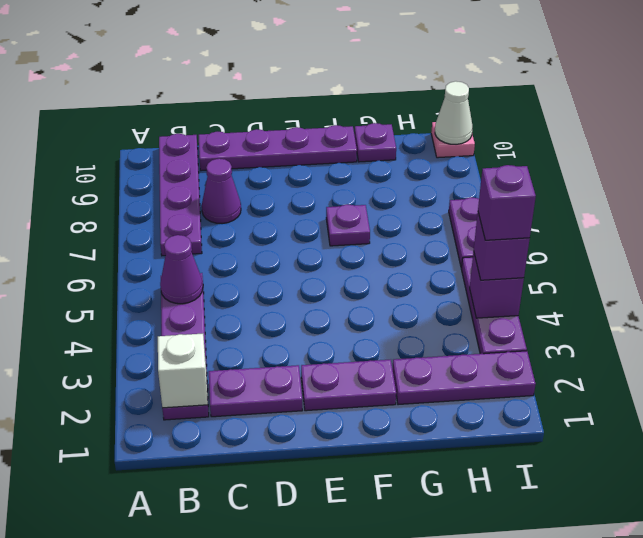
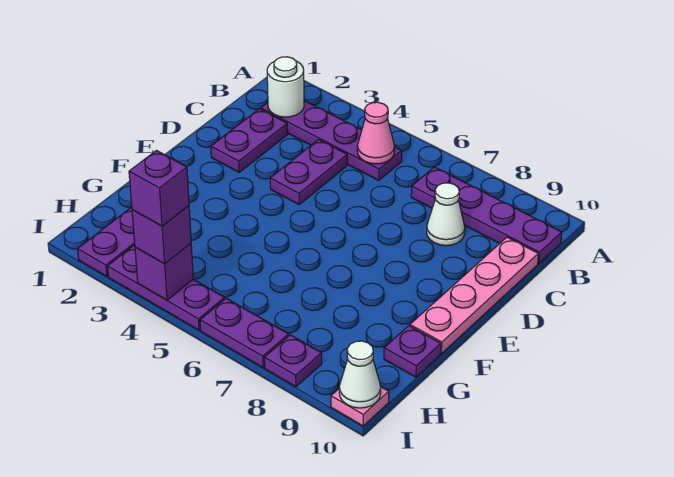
white brick B2 level 2 -> white round brick B2 level 2
purple cone B5 level 2 -> pink cone B5 level 2
purple cone C8 level 1 -> white cone C8 level 1
purple plate C10:F10 level 1 -> pink plate C10:F10 level 1
purple plate E2:F2 level 1 -> purple plate C4:D4 level 1
purple plate F7 level 1 -> purple plate I8 level 1

